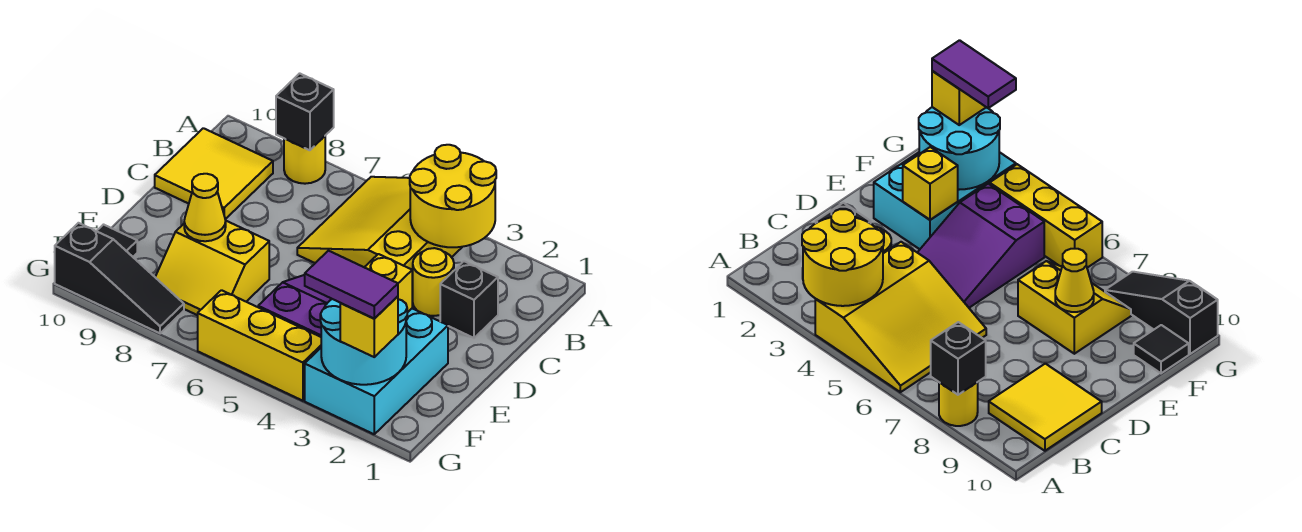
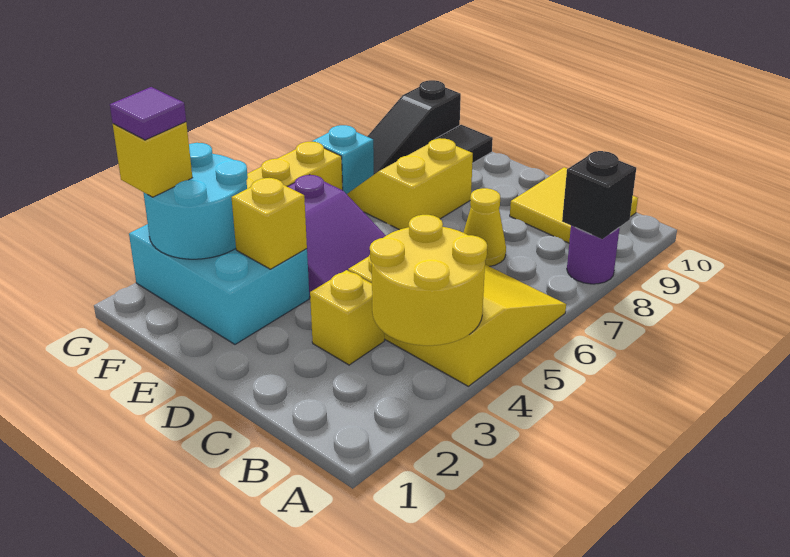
yellow round brick A8 level 1 -> purple round brick A8 level 1
black brick C2 level 1 -> none
yellow round brick C3 level 1 -> yellow brick C3 level 1
yellow cone E8 level 2 -> yellow cone C7 level 1
purple tile G2:G3 level 4 -> purple tile G2 level 4
none -> cyan brick G7 level 1

